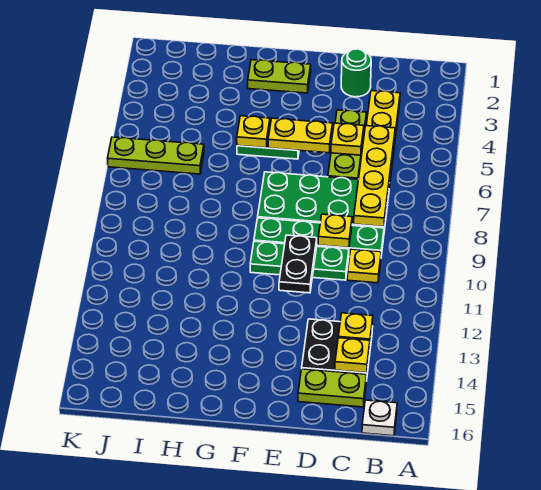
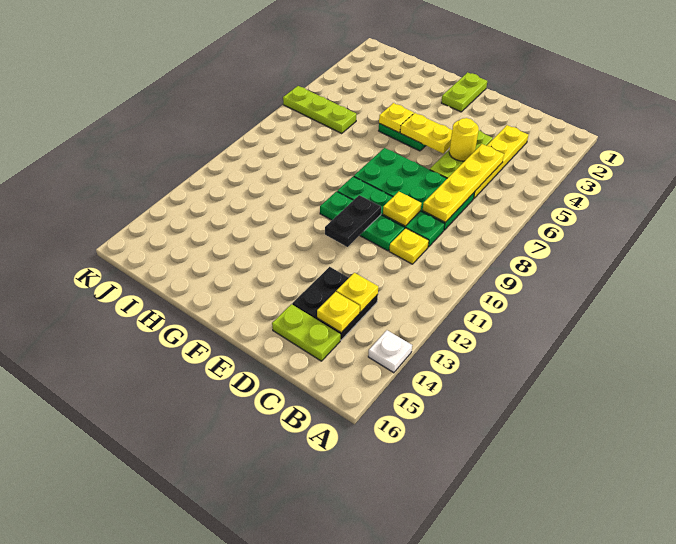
white plate B16 level 1 -> white plate A14 level 1
green round brick D2 level 1 -> none
yellow plate D5 level 2 -> yellow round brick D5 level 2
lime plate F2:G2 level 1 -> lime plate F1:F2 level 1

